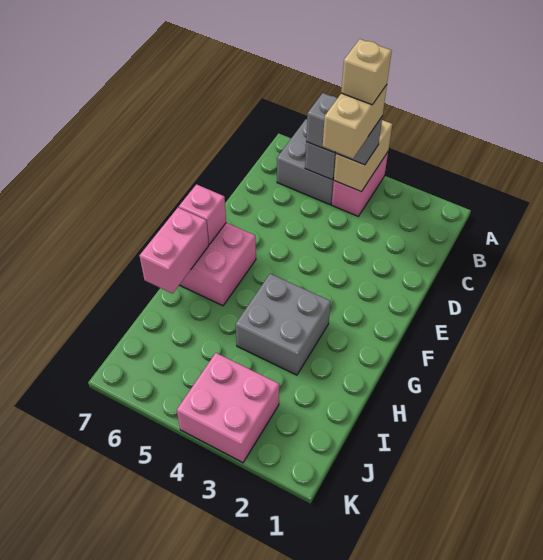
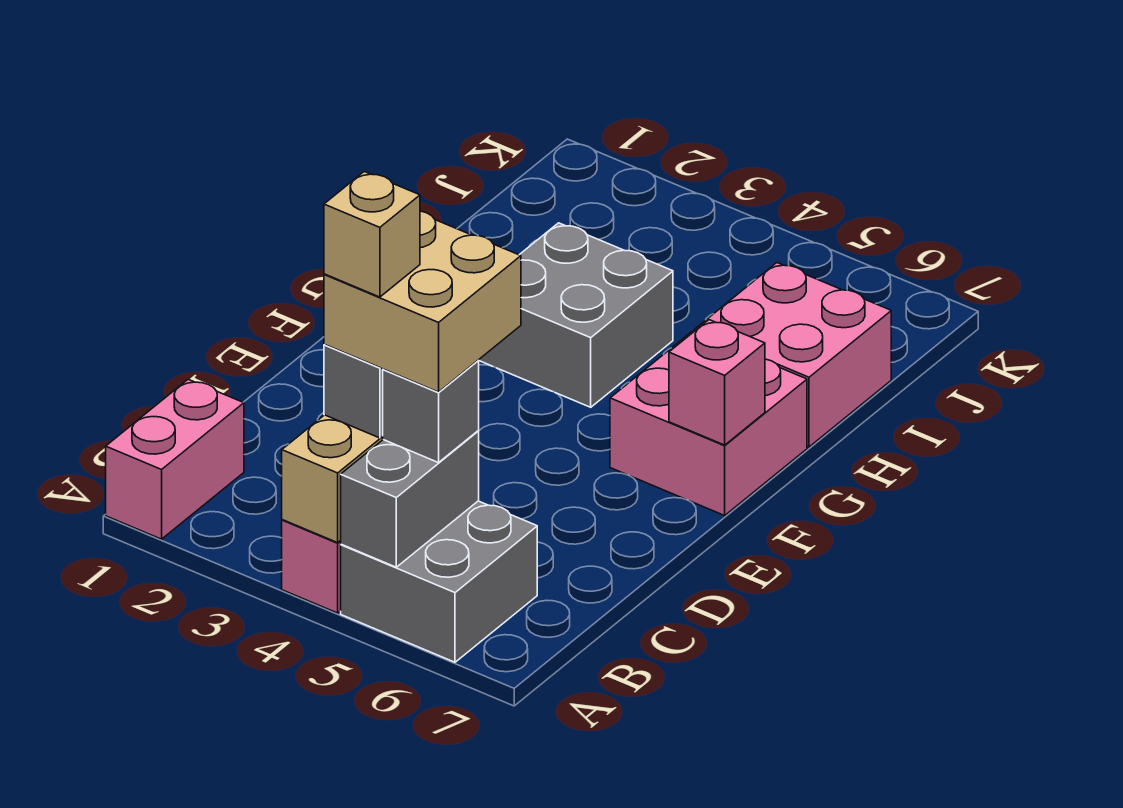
tan brick B4:C4 level 4 -> tan brick B4:C5 level 4
pink brick G7:H7 level 2 -> pink brick A1:B1 level 1
pink brick J3:K4 level 1 -> pink brick H6:I7 level 1

